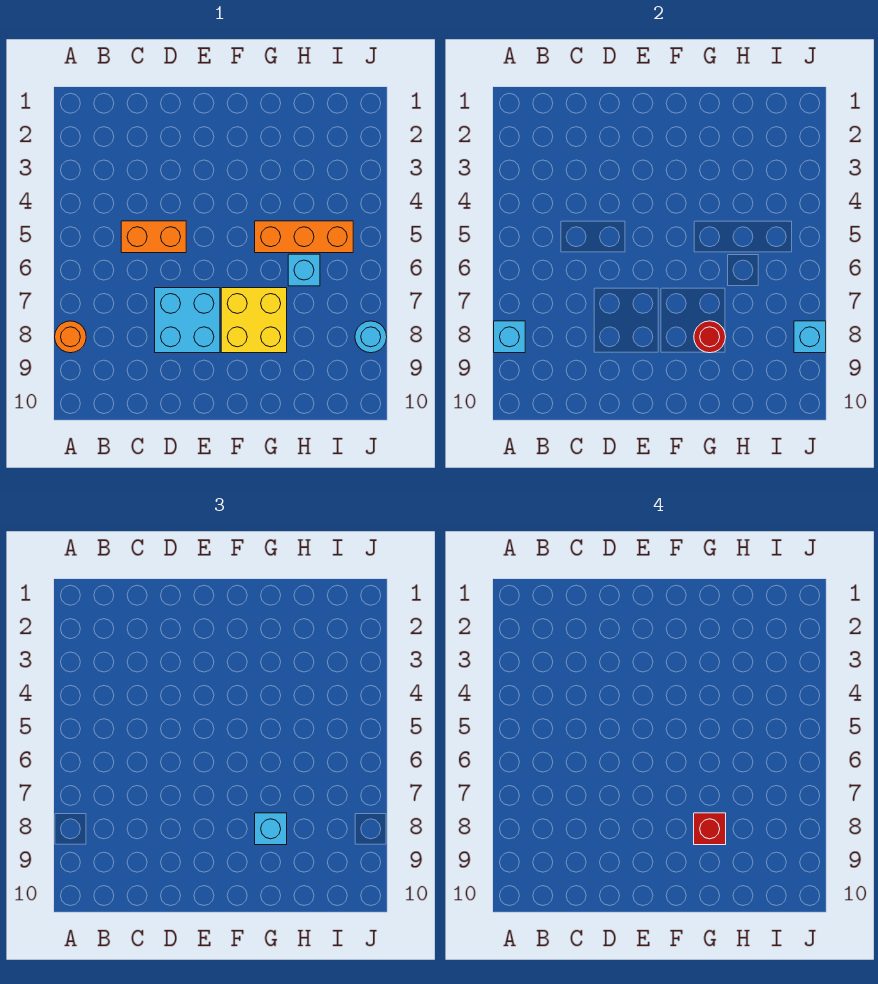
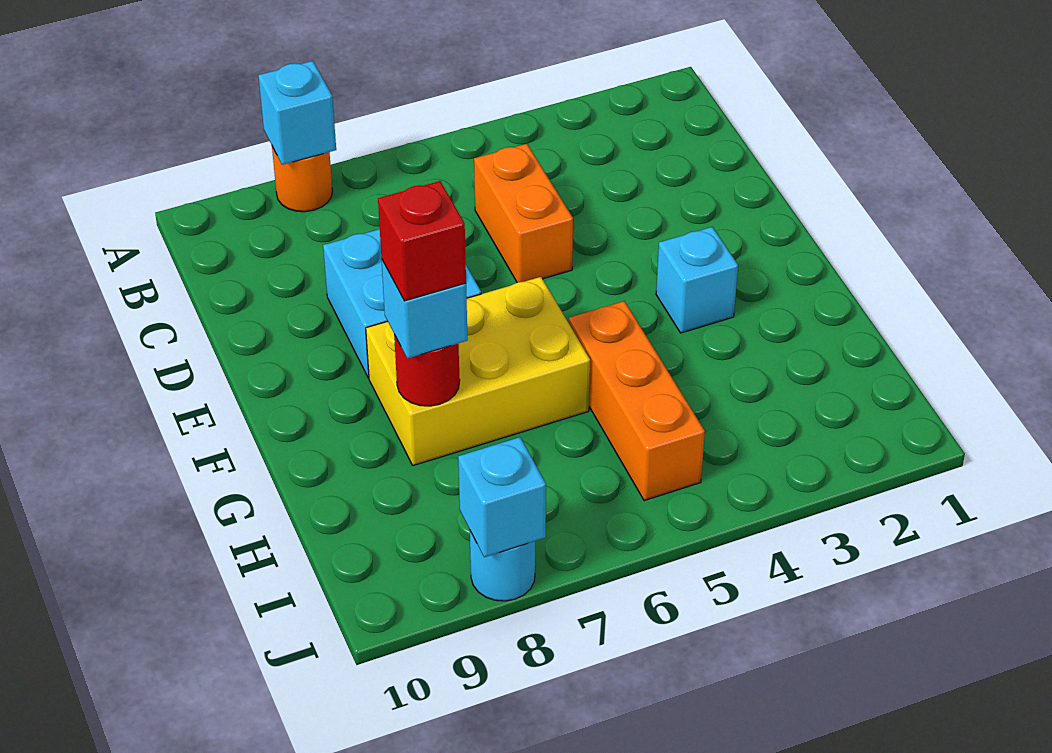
yellow brick F7:G8 level 1 -> yellow brick F6:G8 level 1
cyan brick H6 level 1 -> cyan brick F3 level 1

